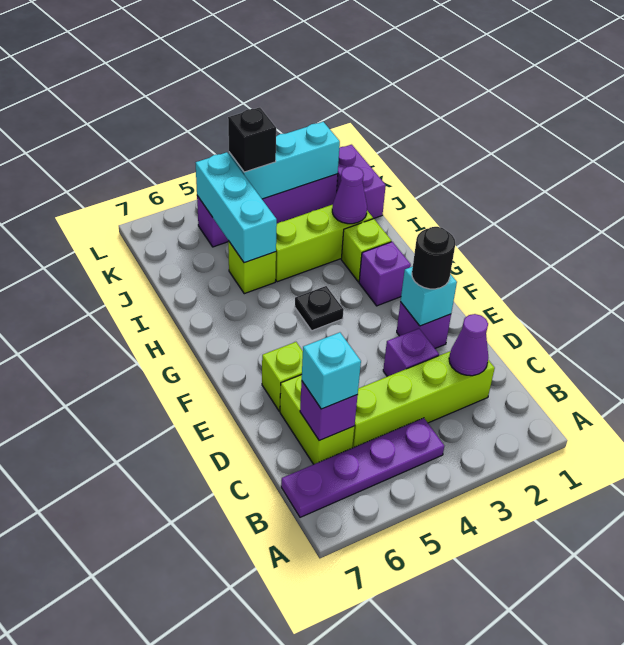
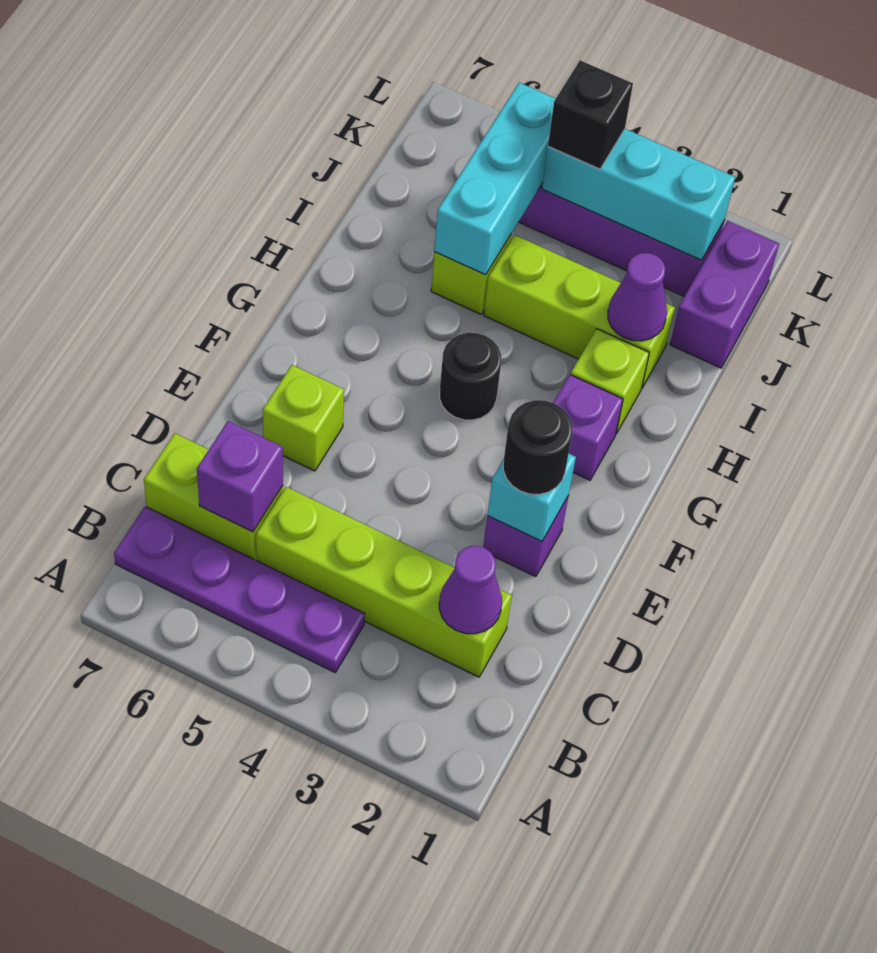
lime brick C6:D6 level 1 -> lime brick C6:C7 level 1
cyan brick C6 level 3 -> none
purple brick D3 level 1 -> none
black plate G4 level 1 -> black round brick G4 level 1

